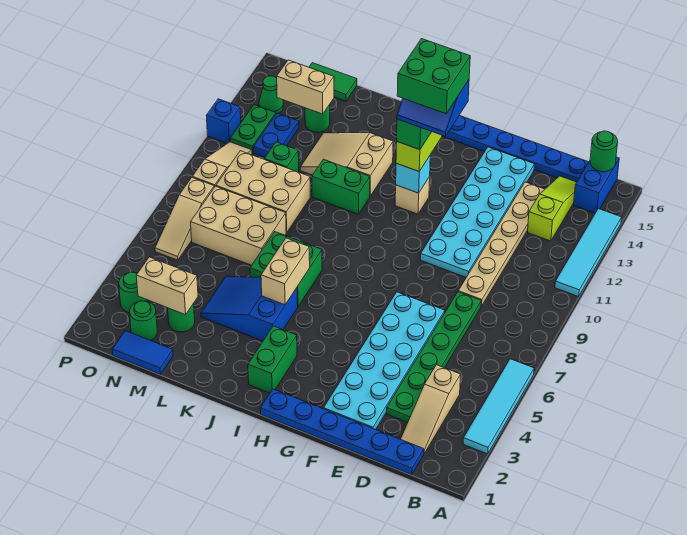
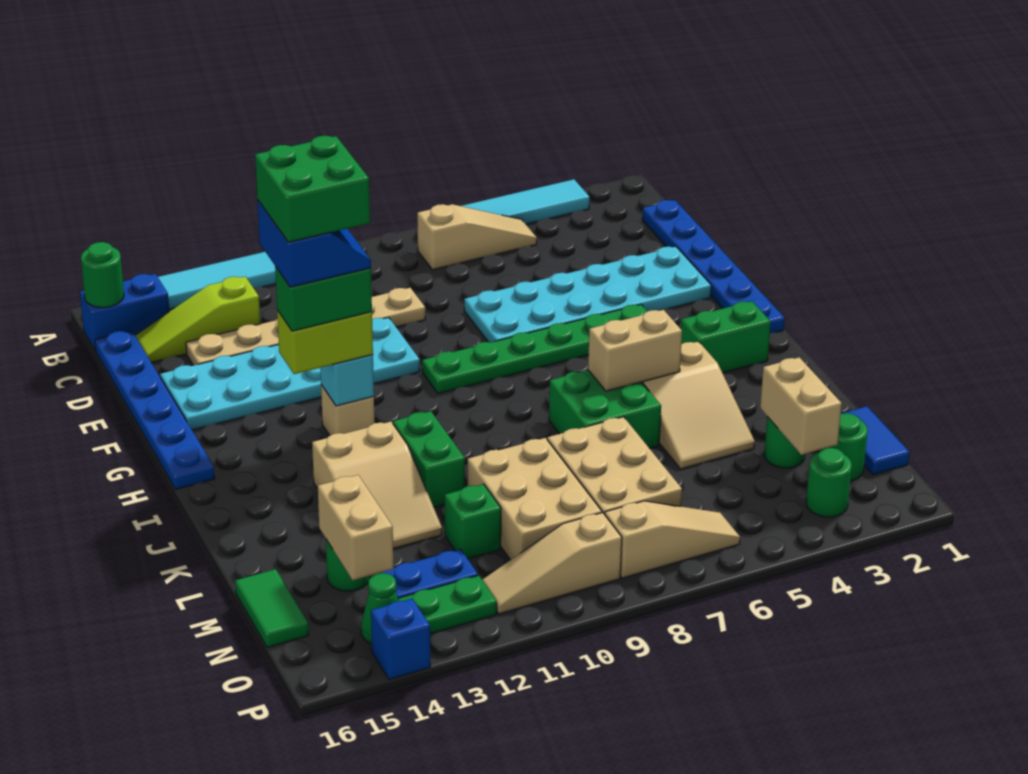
tan slope C2:C4 level 1 top 4 -> tan slope B5:B7 level 1 top 7
green plate D3:D8 level 1 -> green plate G4:G9 level 1
blue slope J4:L5 level 1 top J -> tan slope J4:L5 level 1 top J
blue brick P12 level 1 -> blue brick P14 level 1

